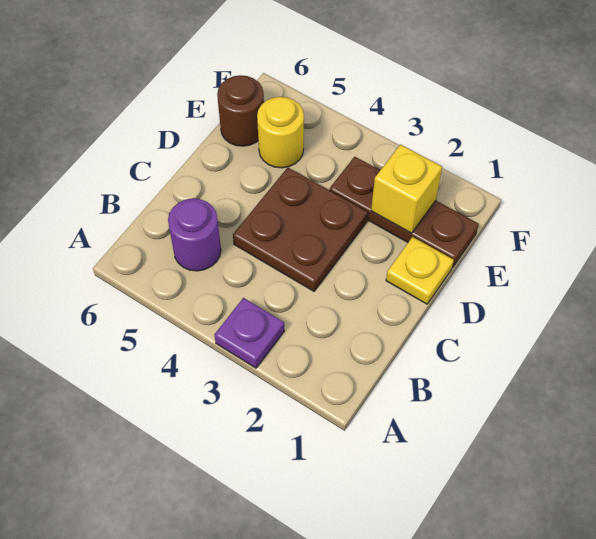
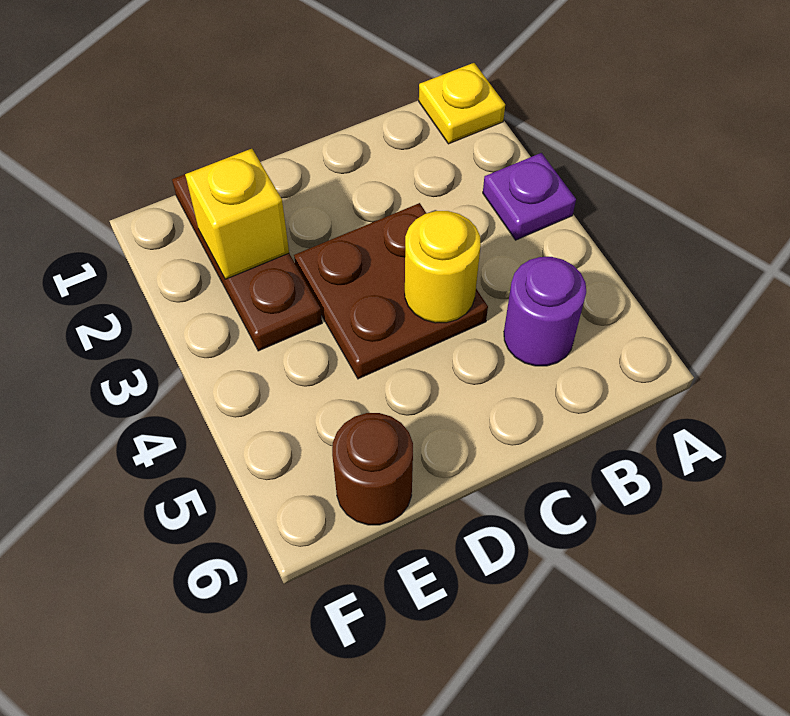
yellow plate D1 level 1 -> yellow plate A1 level 1
yellow round brick E5 level 1 -> yellow round brick C4 level 2

